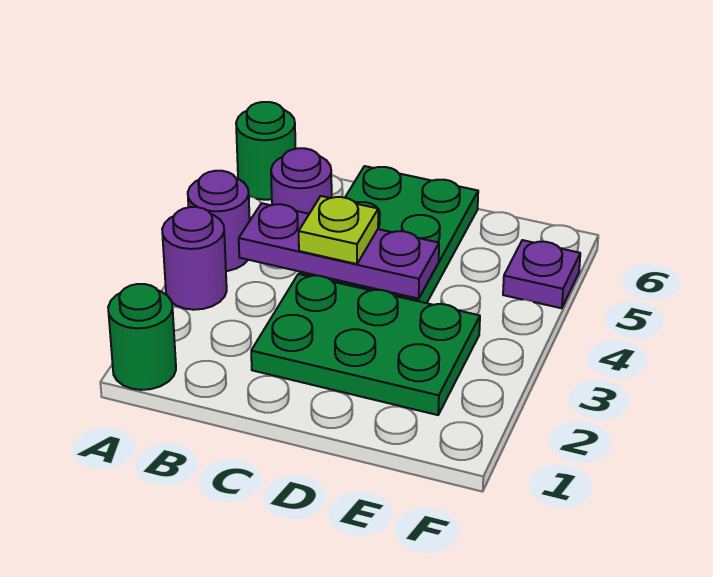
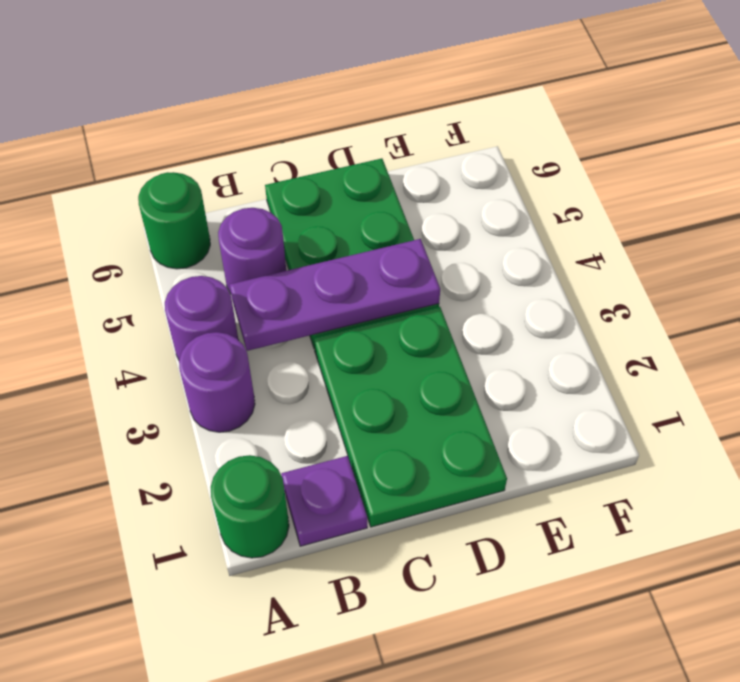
green plate C2:E3 level 1 -> green plate C1:D3 level 1
lime plate C4 level 3 -> none
purple plate F5 level 1 -> purple plate B1 level 1

